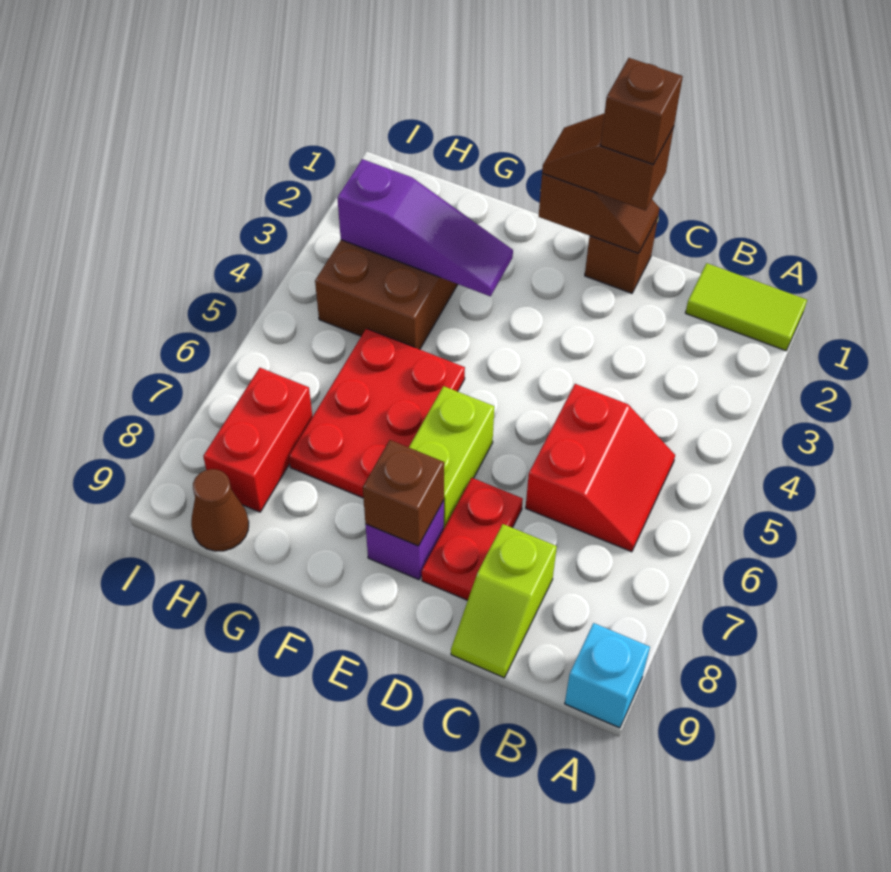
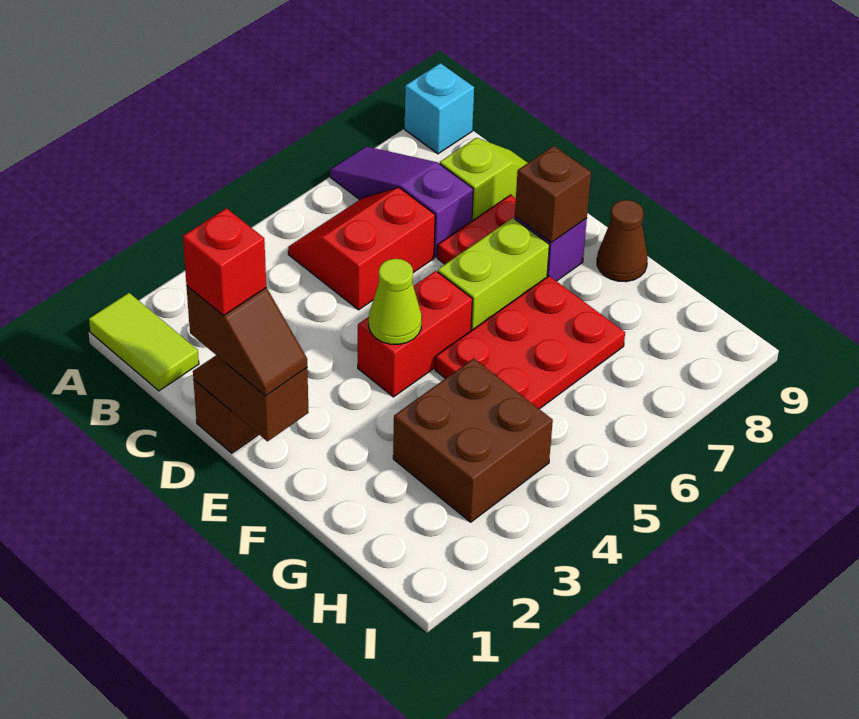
brown brick D1 level 4 -> red brick D1 level 4
none -> lime cone E4 level 2
purple slope F3:H3 level 2 top H -> purple slope A7:C7 level 1 top C
red brick H7:H8 level 1 -> red brick E4:E5 level 1
brown cone H9 level 1 -> brown cone F9 level 1

